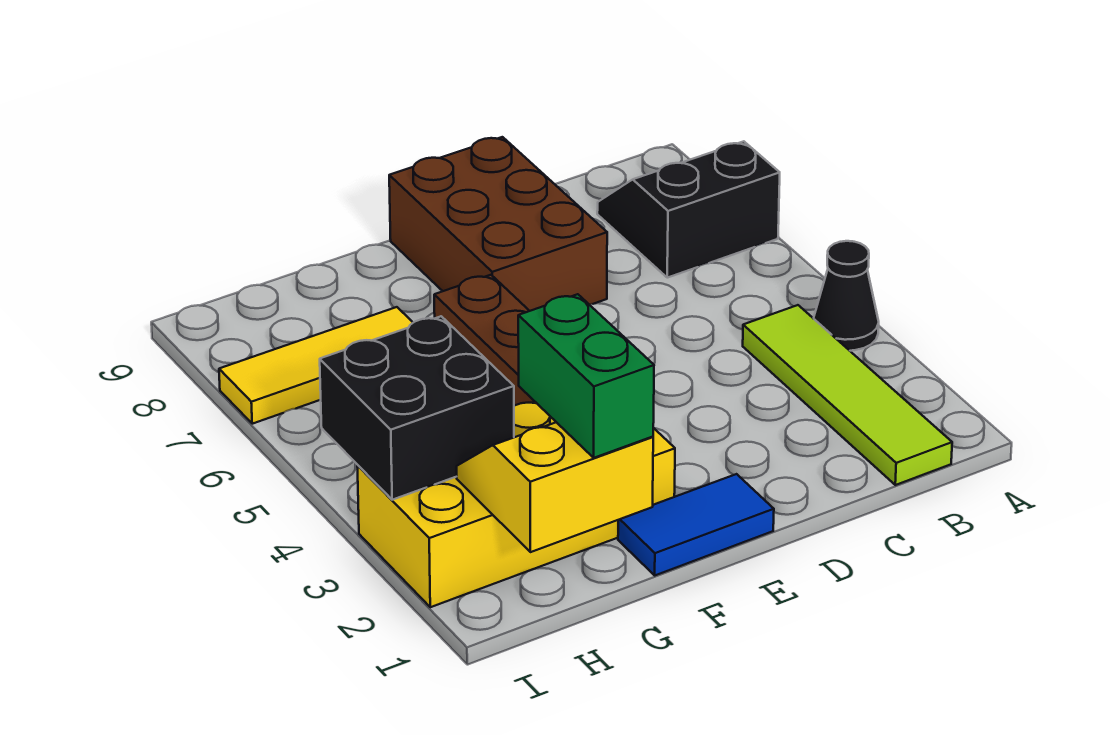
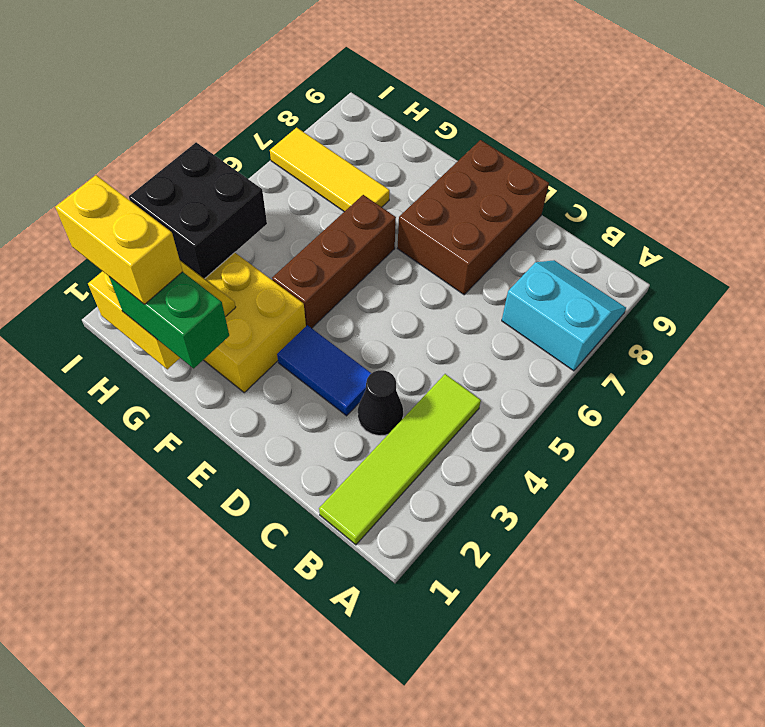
black cone A4 level 1 -> black cone C3 level 1
black slope A7:B8 level 1 top 7 -> cyan slope A7:B8 level 1 top 7
blue tile E1:F1 level 1 -> blue tile D3:E3 level 1
green brick G1:G2 level 3 -> green brick F1:G1 level 3
none -> yellow brick G1:H1 level 4

